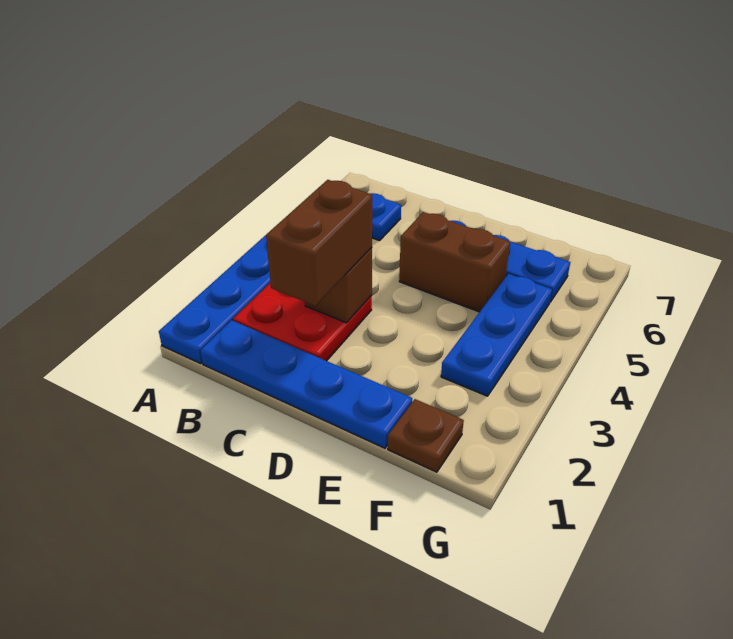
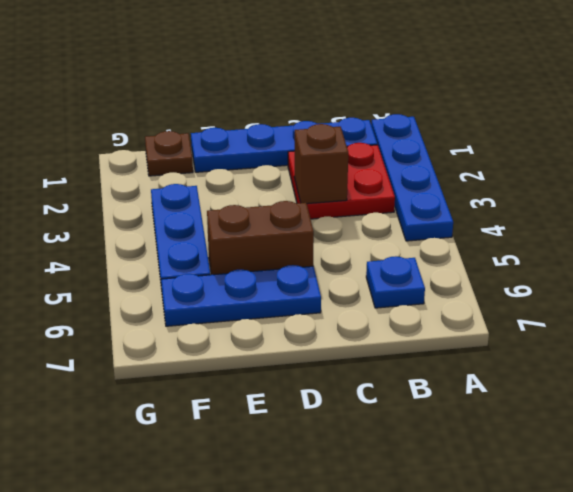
brown brick C2:C3 level 3 -> none

